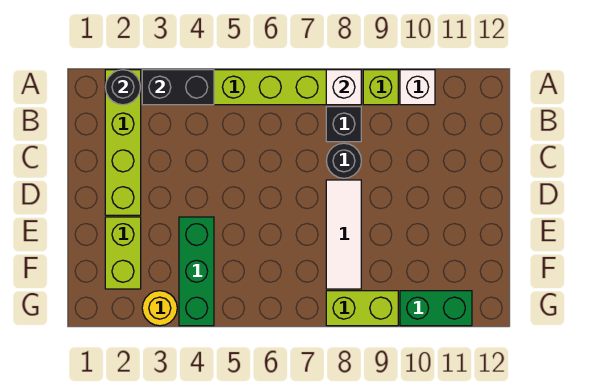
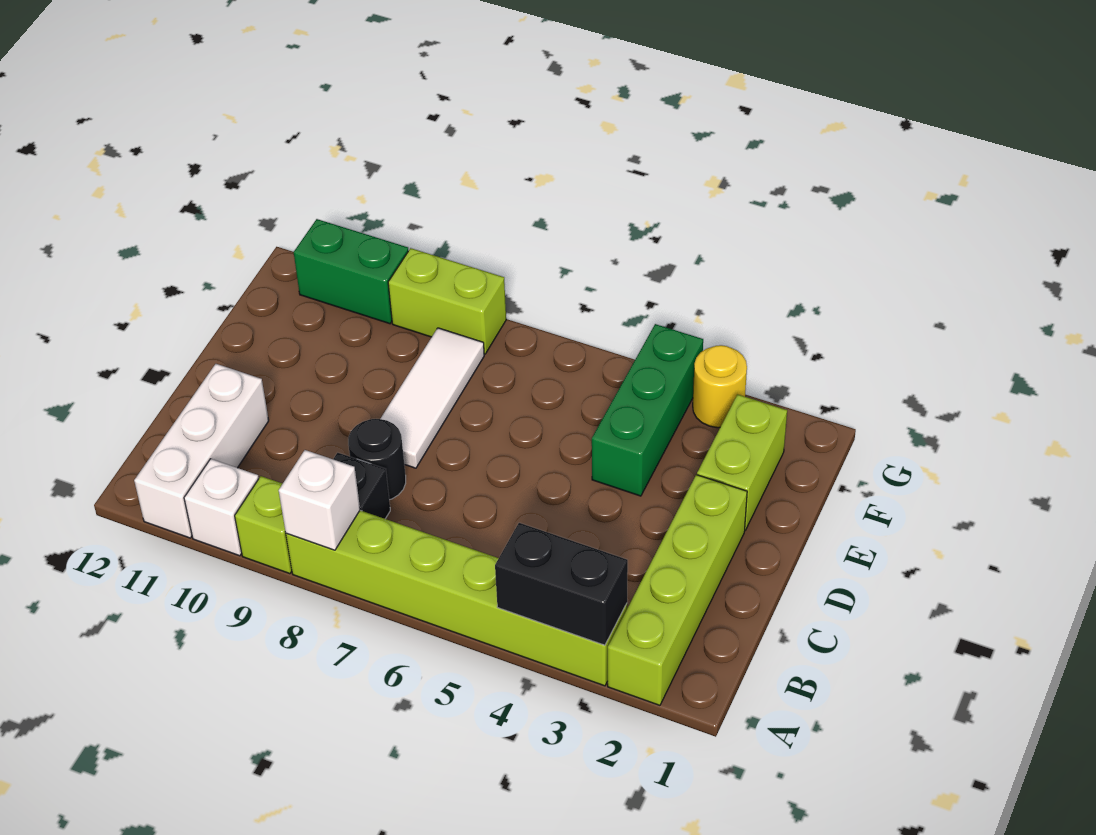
black round brick A2 level 2 -> none
none -> white brick A11:C11 level 1

